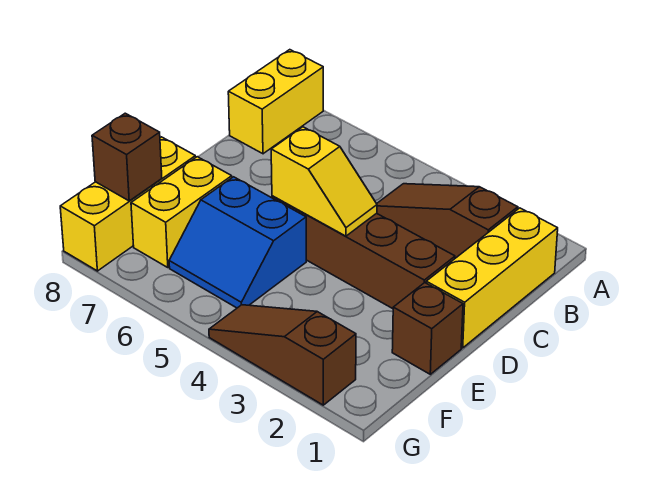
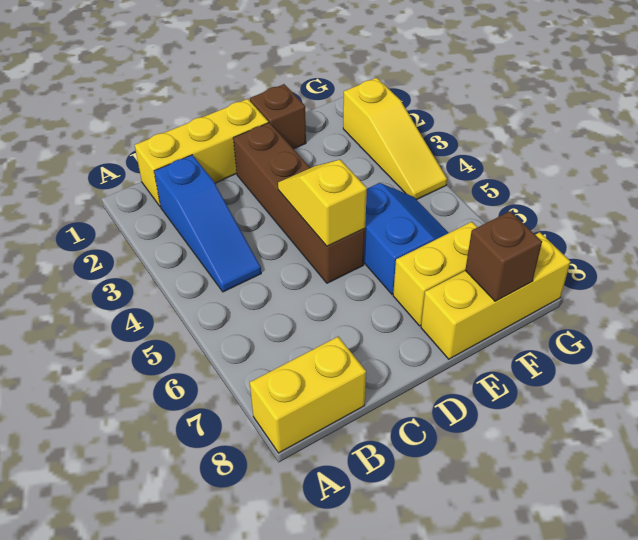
brown slope B2:B4 level 1 top 2 -> blue slope B2:B4 level 1 top 2
brown slope G2:G4 level 1 top 2 -> yellow slope G2:G4 level 1 top 2

